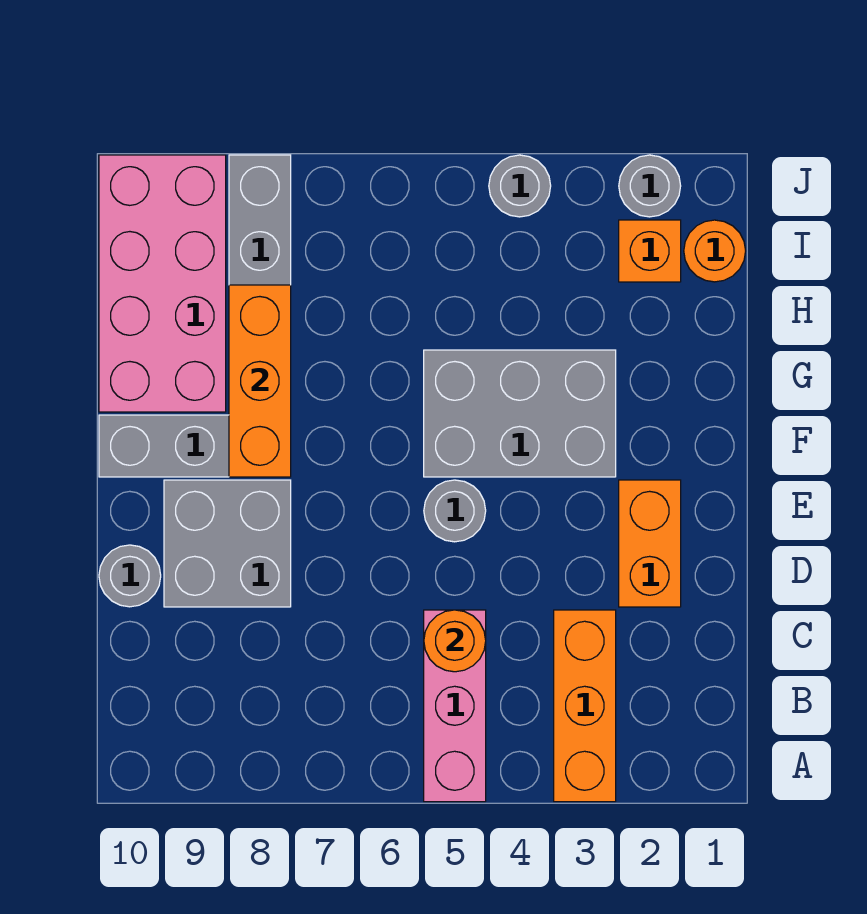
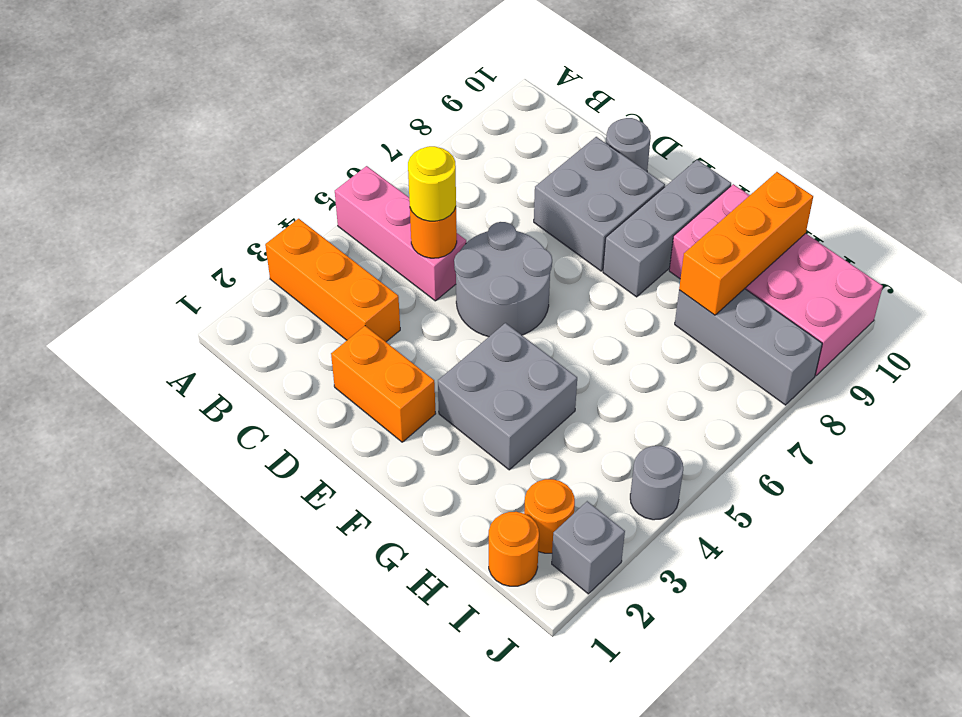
none -> yellow round brick C5 level 3
grey round brick E5 level 1 -> grey round brick D5:E6 level 1
grey brick F3:G5 level 1 -> grey brick F3:G4 level 1
orange brick F8:H8 level 2 -> orange brick H8:H10 level 2
orange brick I2 level 1 -> orange round brick I2 level 1
grey round brick J2 level 1 -> grey brick J2 level 1

